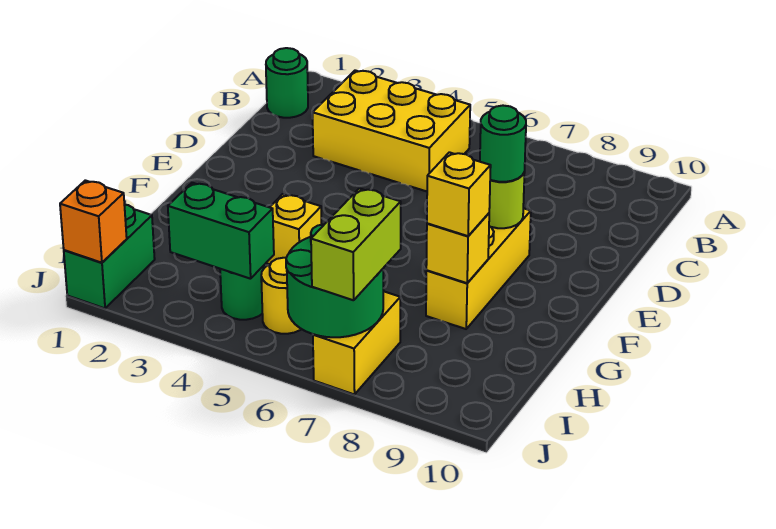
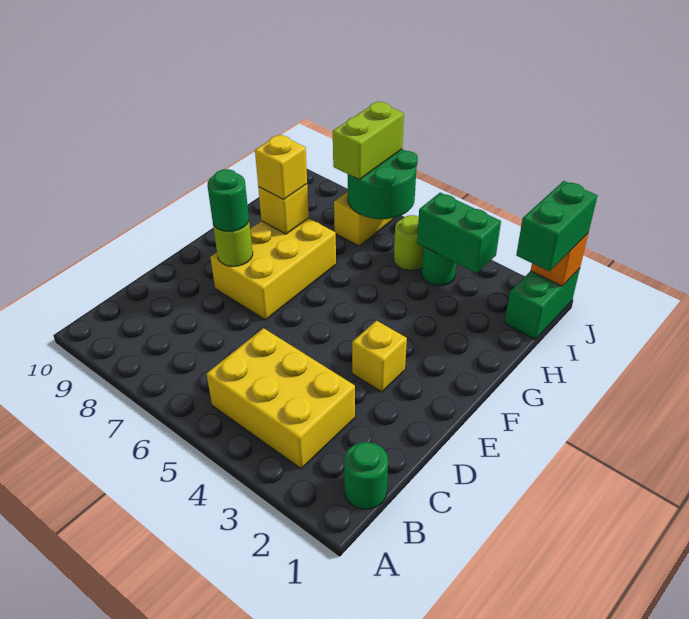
yellow brick E8:G8 level 1 -> yellow brick E7:G8 level 1
yellow brick G4 level 1 -> yellow brick E3 level 1
none -> green brick I1:J1 level 3
yellow round brick I5 level 1 -> lime round brick I5 level 1

